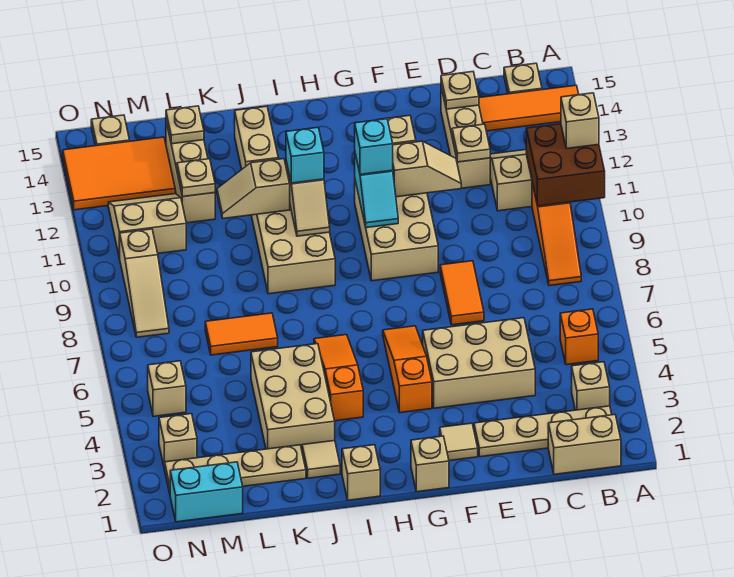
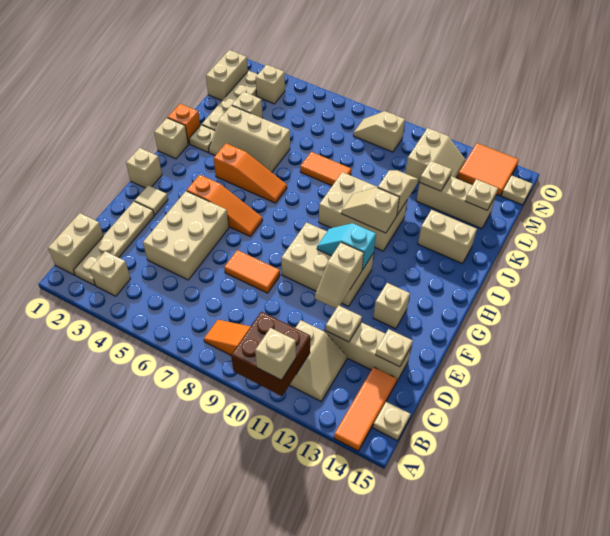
orange brick B5 level 1 -> orange brick J1 level 1
cyan brick G11 level 3 -> none
cyan brick I11 level 3 -> none
tan tile J2 level 1 -> tan plate J2 level 1
tan brick J3:K5 level 1 -> tan slope J3:K5 level 1 top K
orange tile K7:L7 level 1 -> orange tile K7:K8 level 1
cyan brick M1:N1 level 1 -> tan brick M1:N1 level 1
orange tile M13:O14 level 1 -> orange tile N13:O14 level 1
tan brick N5 level 1 -> tan brick L3 level 1
tan slope N8:N10 level 1 top 10 -> tan slope N8:N9 level 1 top 9

